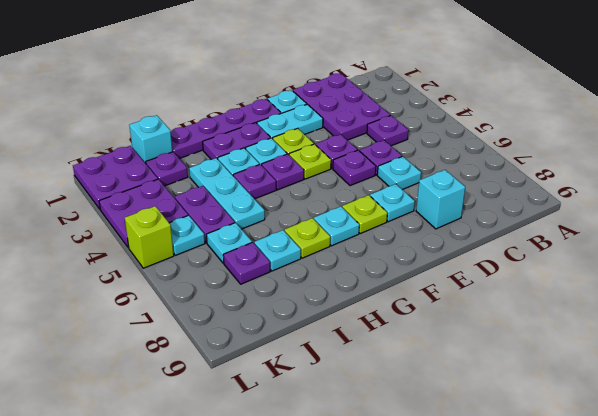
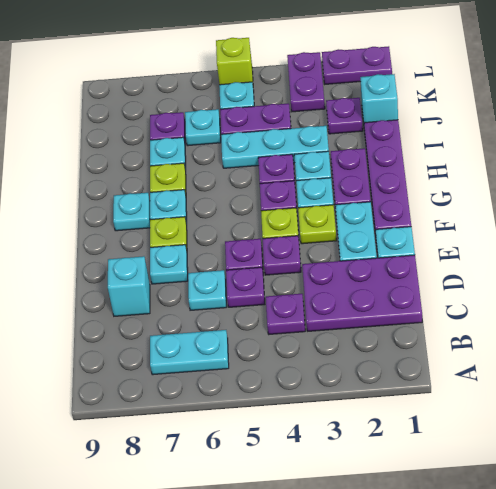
none -> cyan plate B6:B7 level 1
none -> cyan plate G8 level 1
purple plate K1:L2 level 1 -> purple plate L1:L2 level 1
purple plate K3:L4 level 1 -> purple plate K3:L3 level 1

